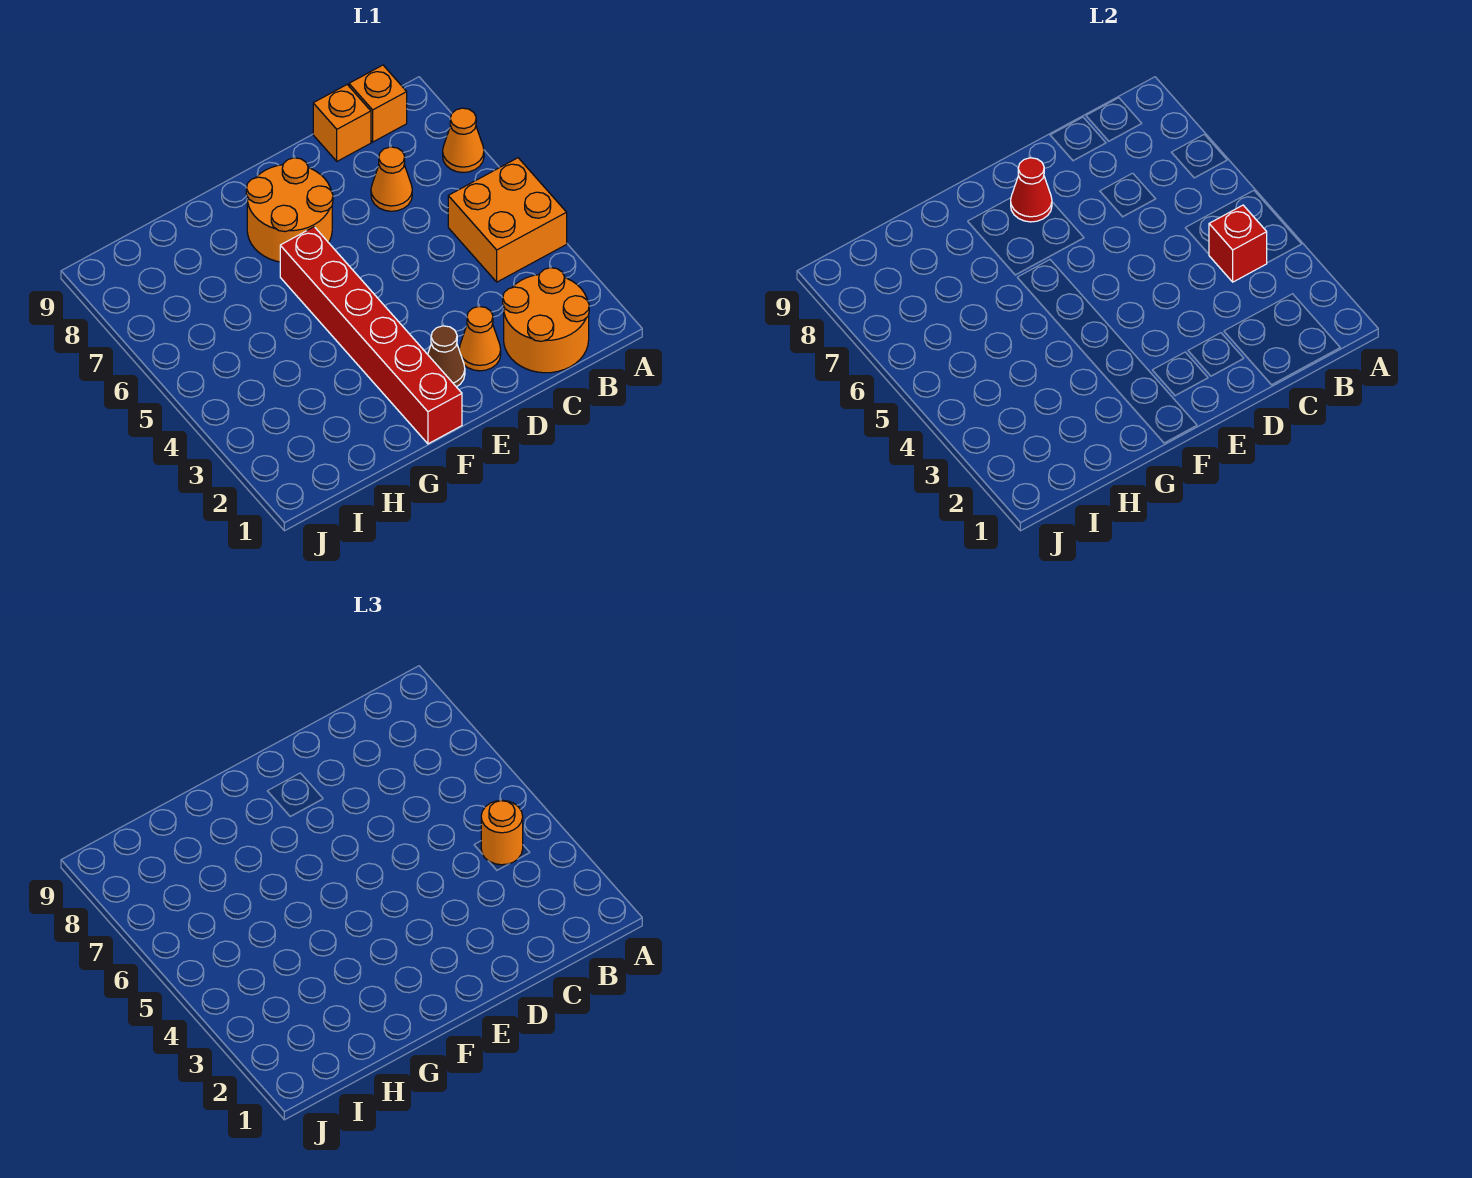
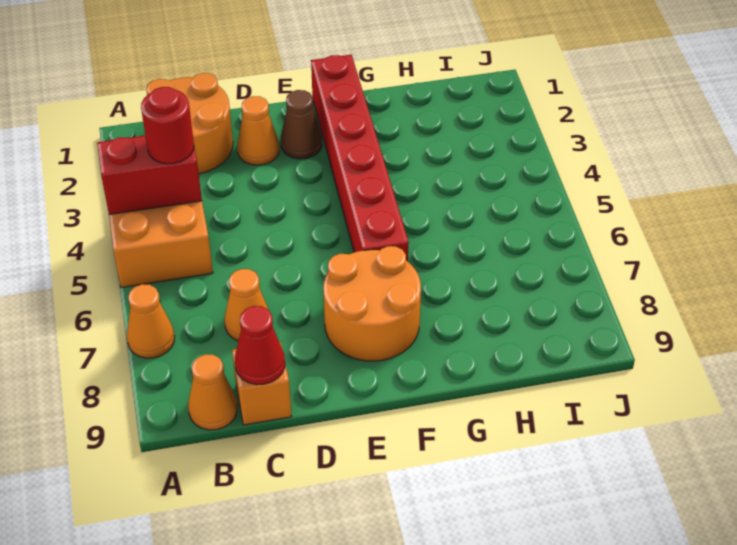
red brick B4 level 2 -> red brick A4:B4 level 2
orange round brick B4 level 3 -> red round brick B4 level 3
orange brick B9 level 1 -> orange cone B9 level 1
red cone E8 level 2 -> red cone C9 level 2

